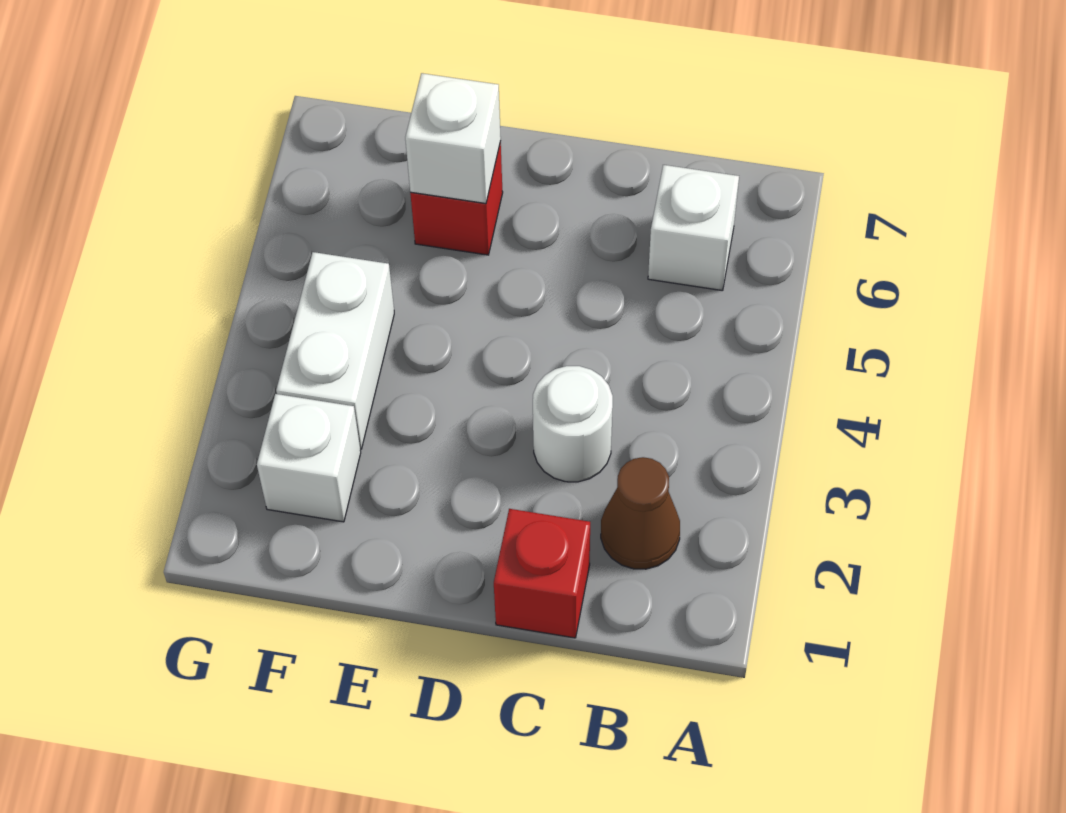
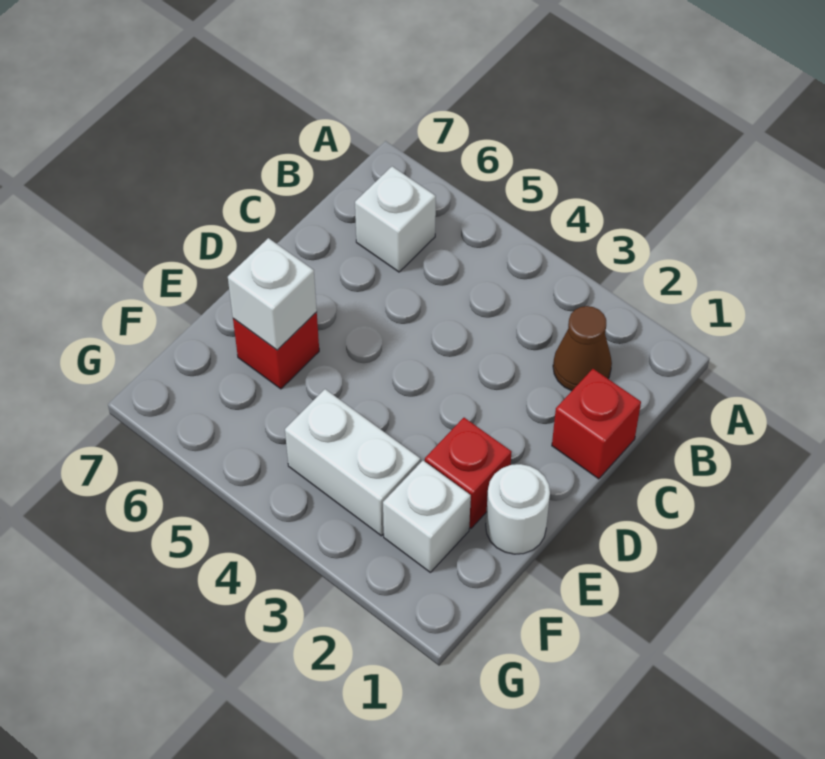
white round brick C3 level 1 -> white round brick E1 level 1
none -> red brick E2 level 1

